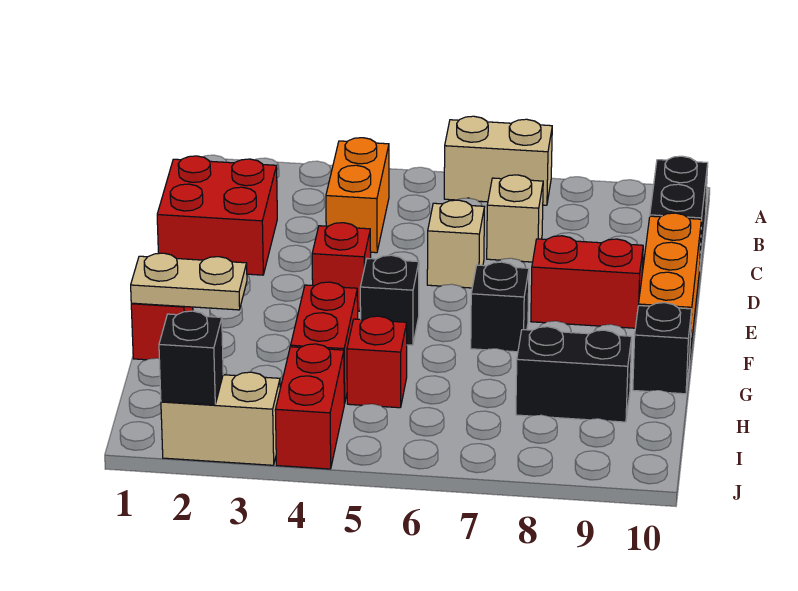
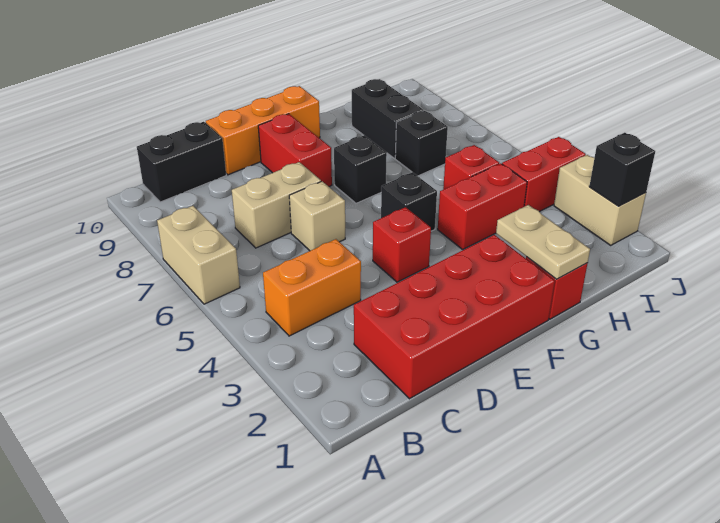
red brick C1:D2 level 1 -> red brick C1:F2 level 1
tan brick C7 level 1 -> tan brick C7:D7 level 1
black brick G10 level 1 -> black brick H7 level 1

